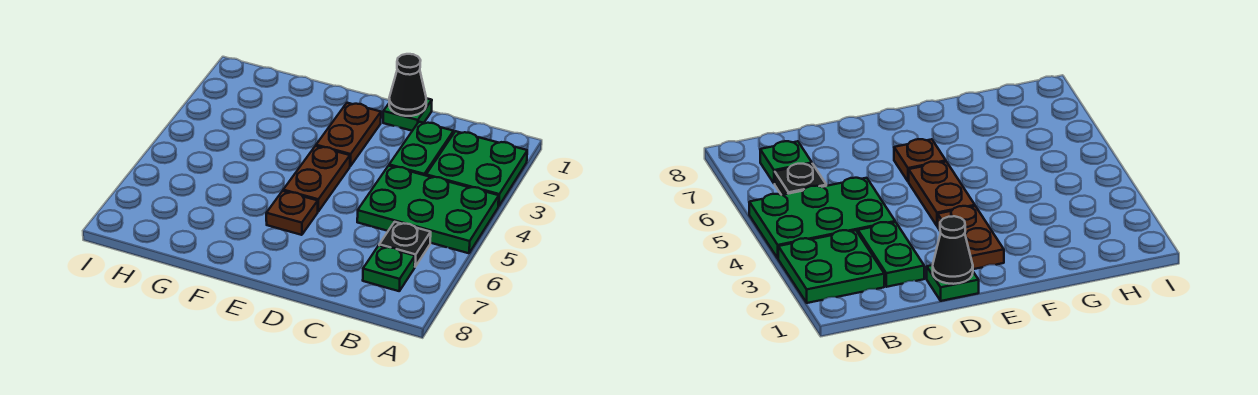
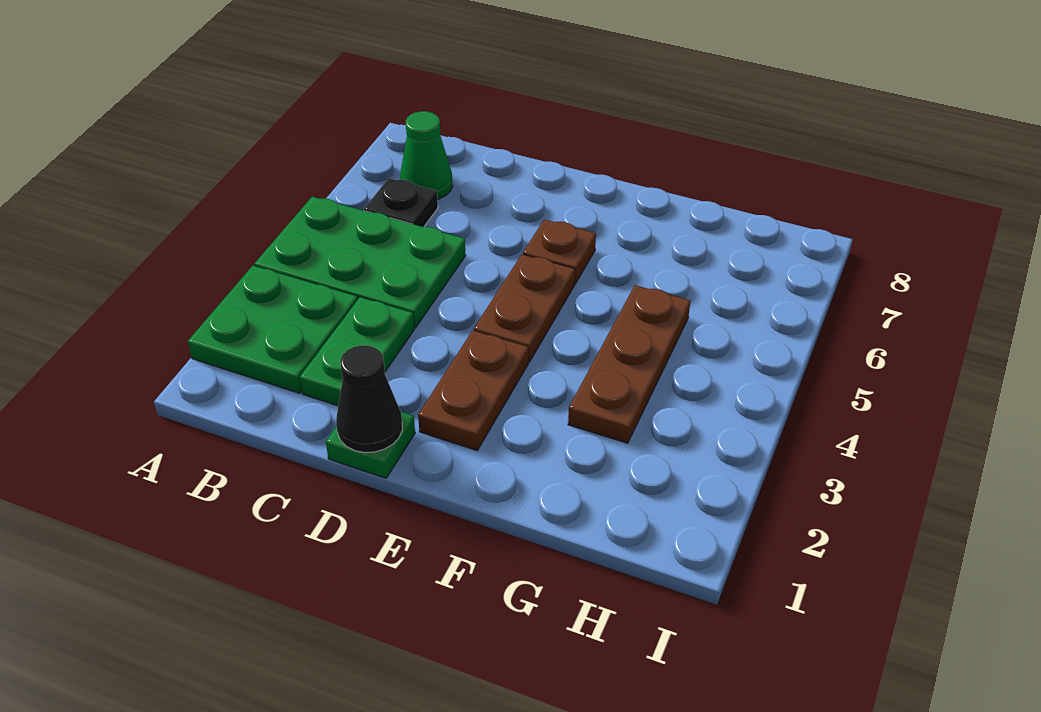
green plate B7 level 1 -> green cone B7 level 1
none -> brown plate G3:G5 level 1

